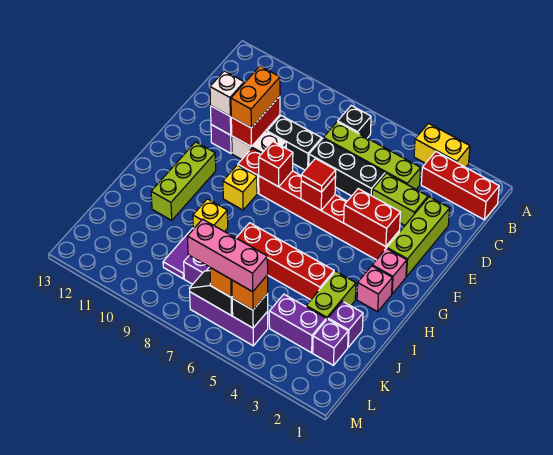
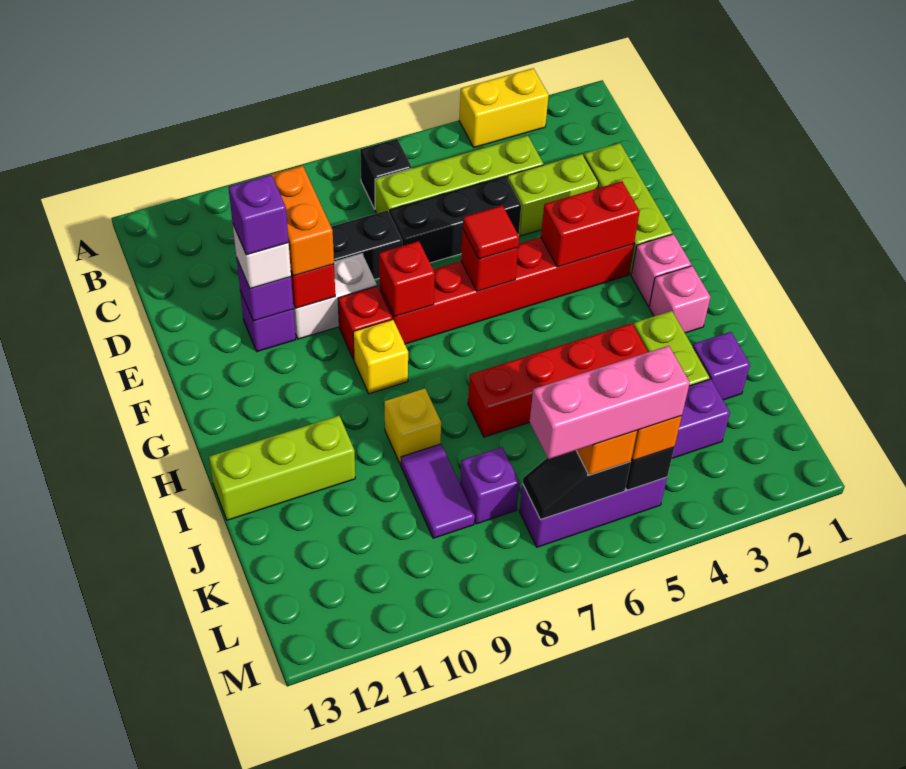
red brick B1:B3 level 1 -> none
lime brick G11:I11 level 1 -> lime brick I11:I13 level 1
purple brick K2 level 1 -> purple brick E11 level 4

